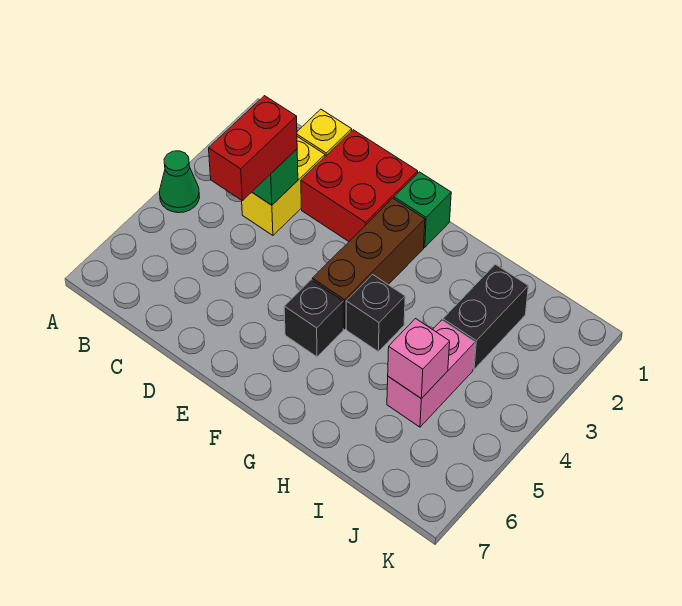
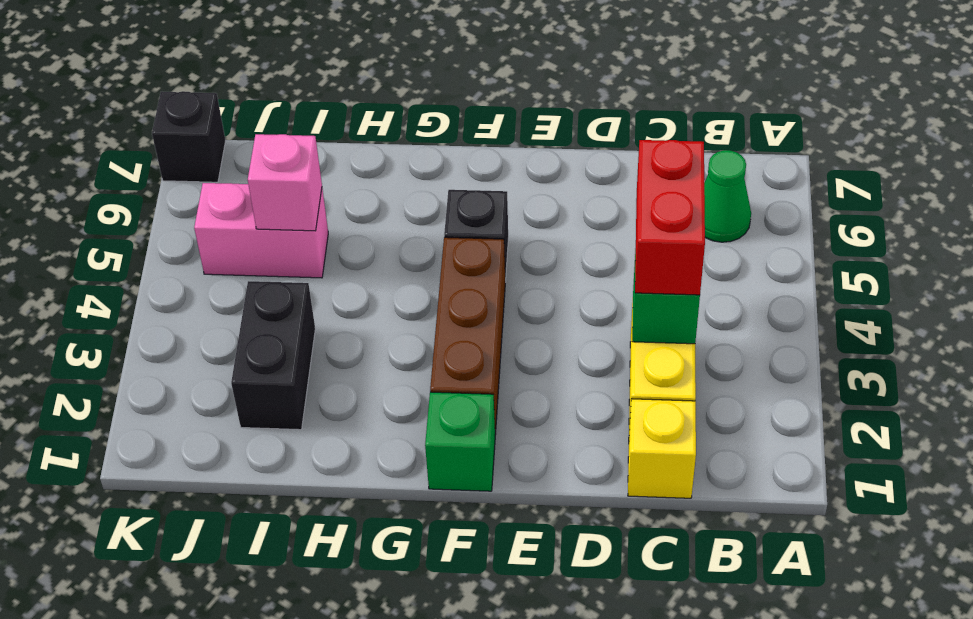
green cone A4 level 1 -> green cone B6 level 1
red brick D1:E2 level 1 -> none
black brick G4 level 1 -> black brick K7 level 1
pink brick I4:I5 level 1 -> pink brick I5:J5 level 1

